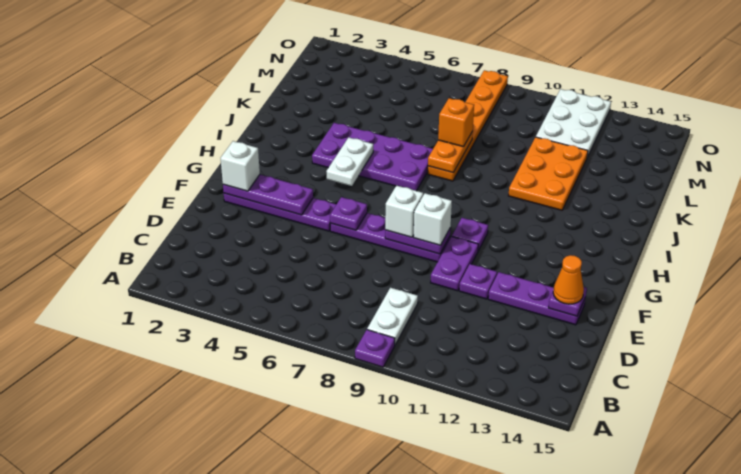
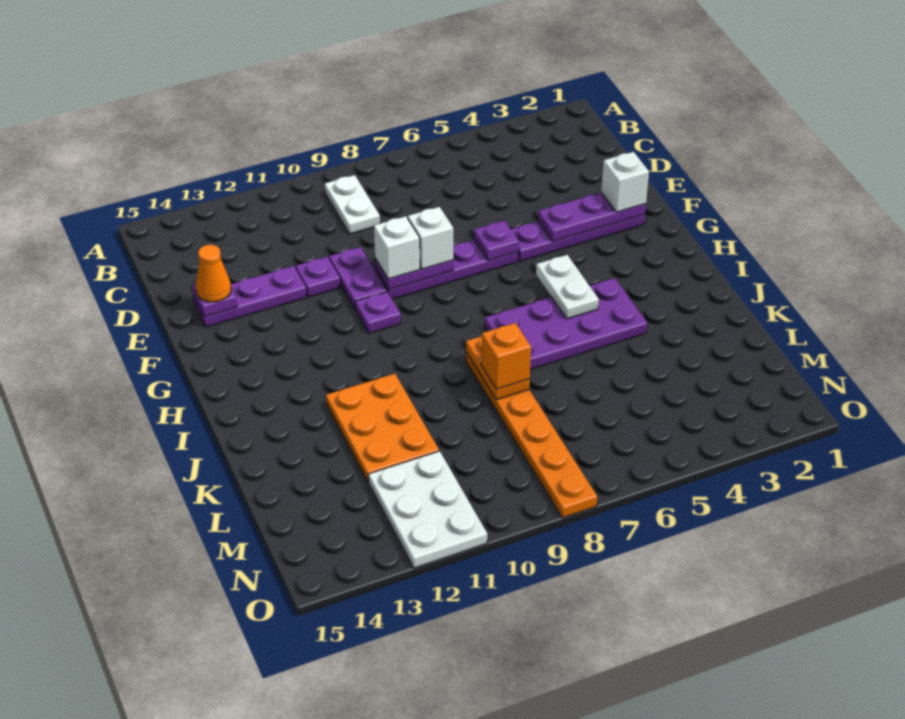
purple plate A9 level 1 -> none

